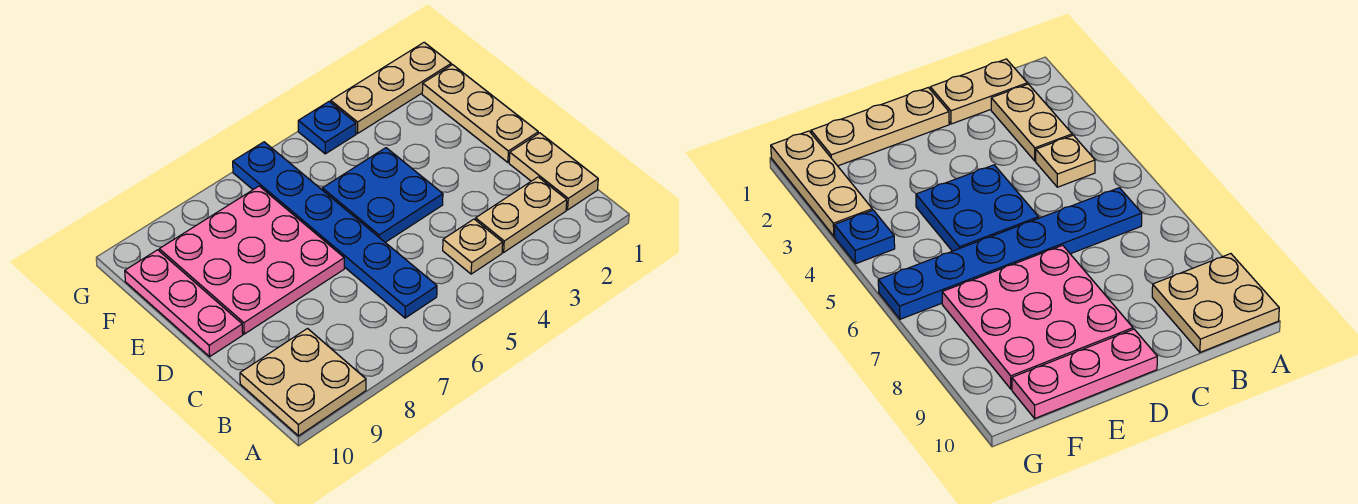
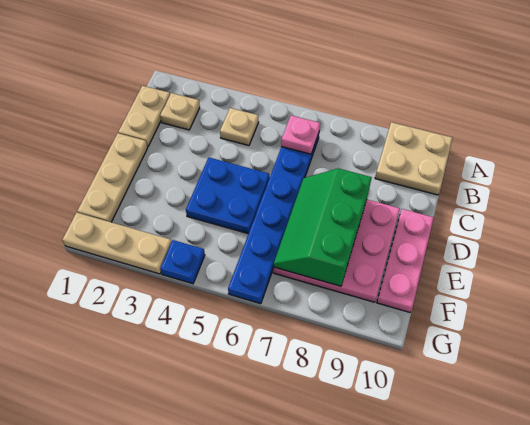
tan plate B2:B3 level 1 -> tan plate B2 level 1
none -> pink plate B6 level 2
none -> green slope D7:F8 level 2 top 8

